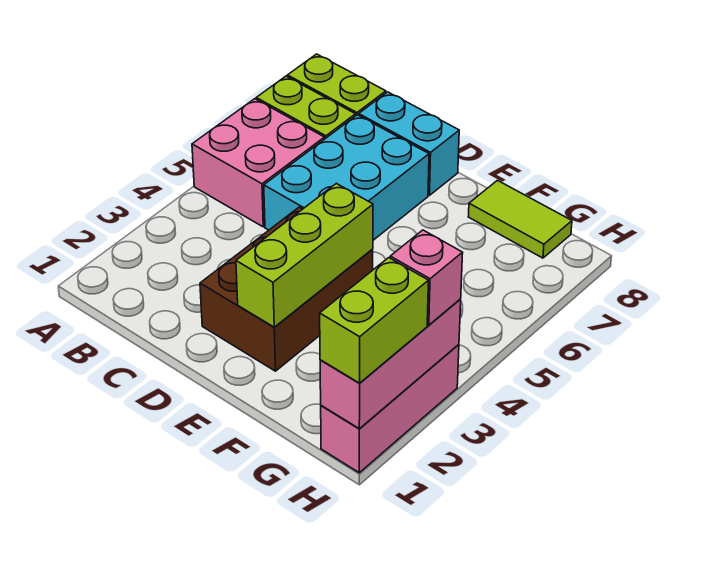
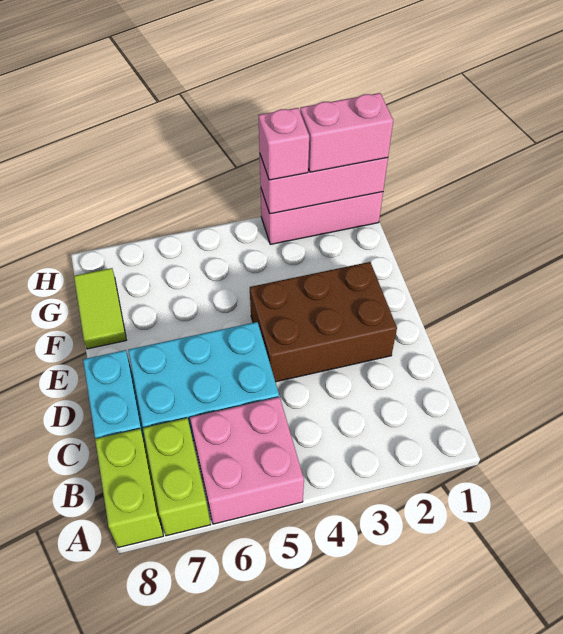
lime brick E2:E4 level 2 -> none
lime brick H1:H2 level 3 -> pink brick H1:H2 level 3

